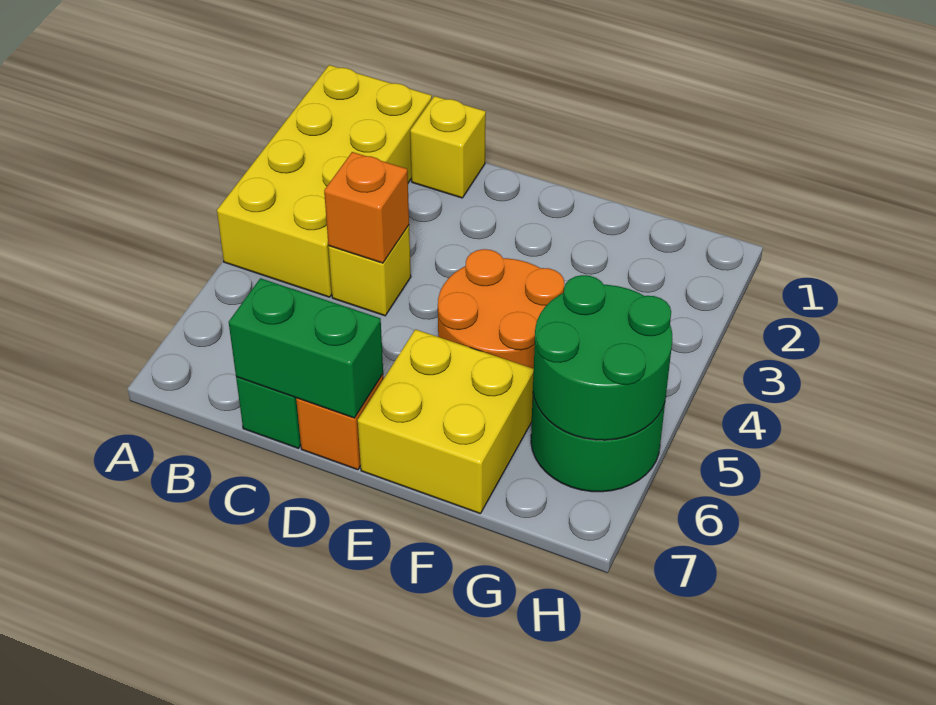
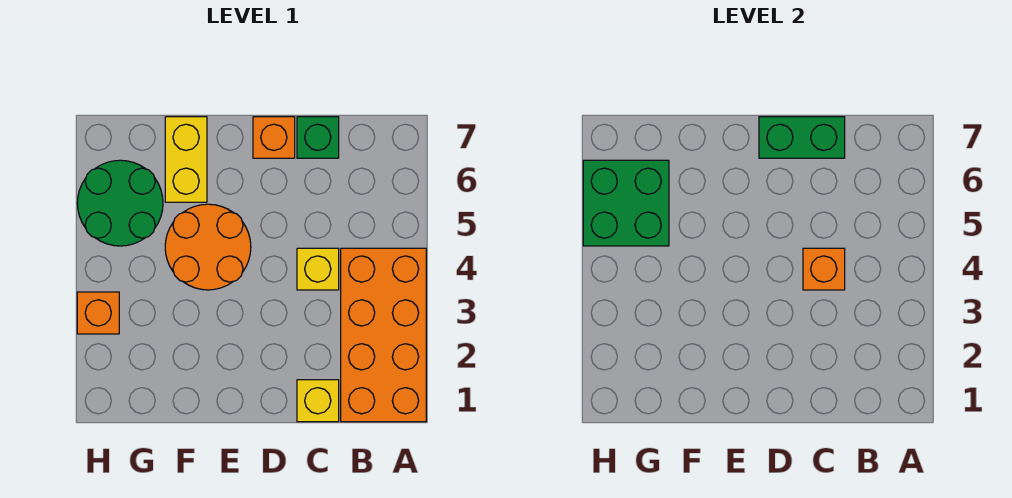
yellow brick A1:B4 level 1 -> orange brick A1:B4 level 1
yellow brick E6:F7 level 1 -> yellow brick F6:F7 level 1
green round brick G5:H6 level 2 -> green brick G5:H6 level 2
none -> orange brick H3 level 1

